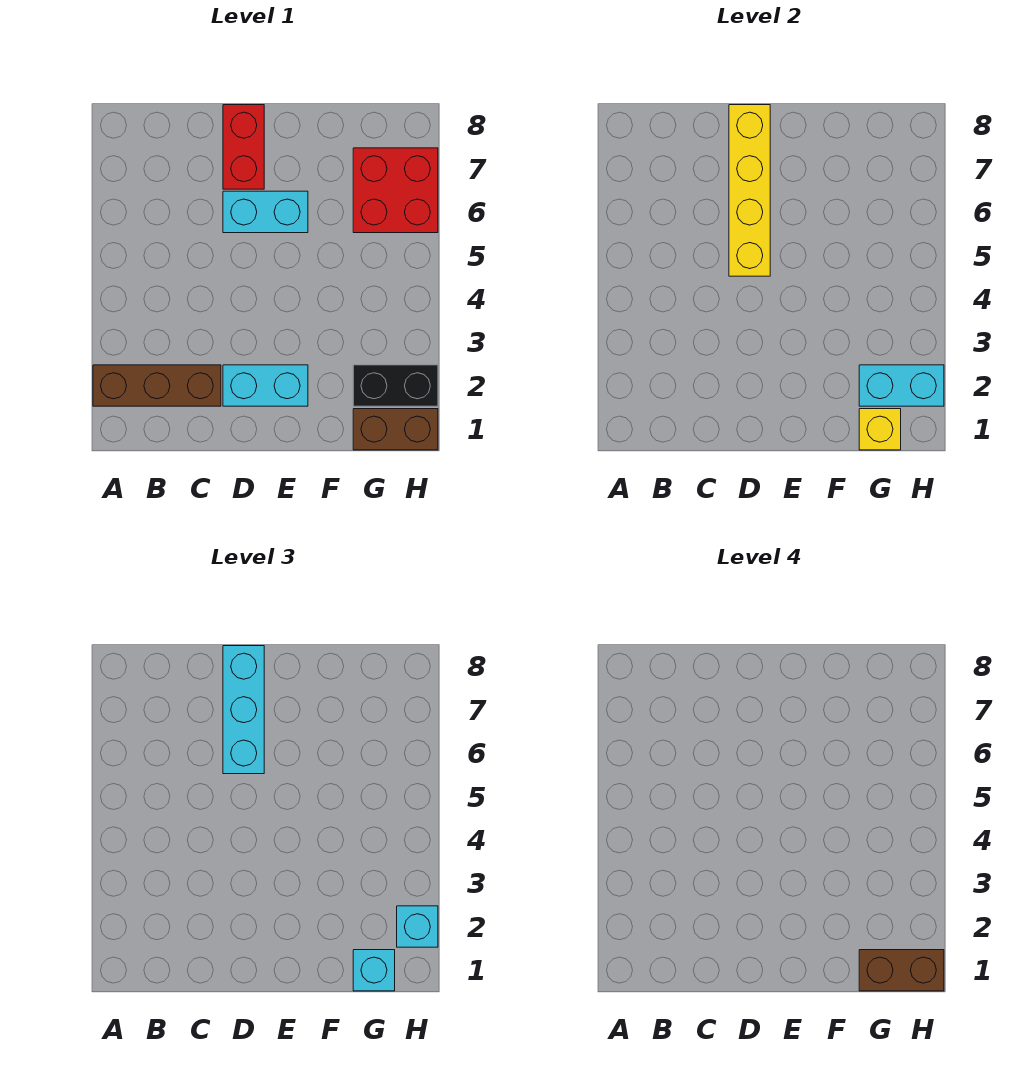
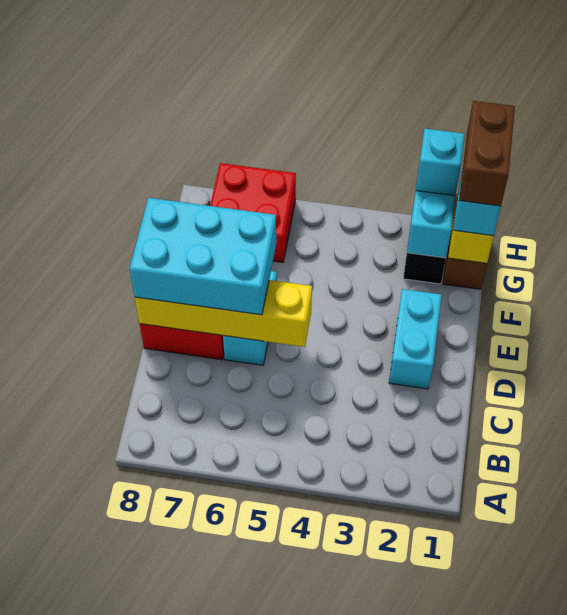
brown brick A2:C2 level 1 -> none
cyan brick D6:D8 level 3 -> cyan brick D6:E8 level 3

